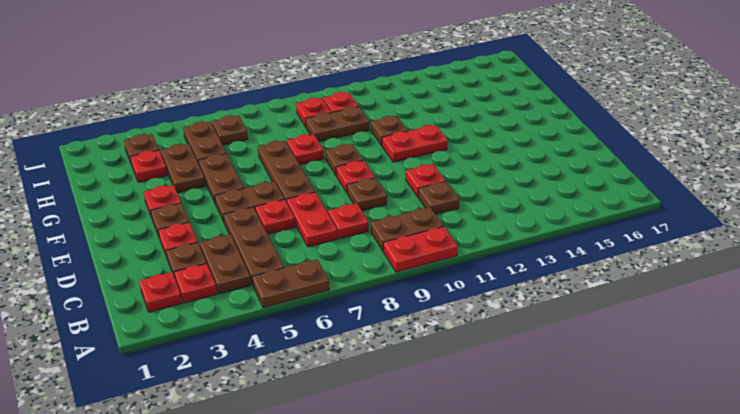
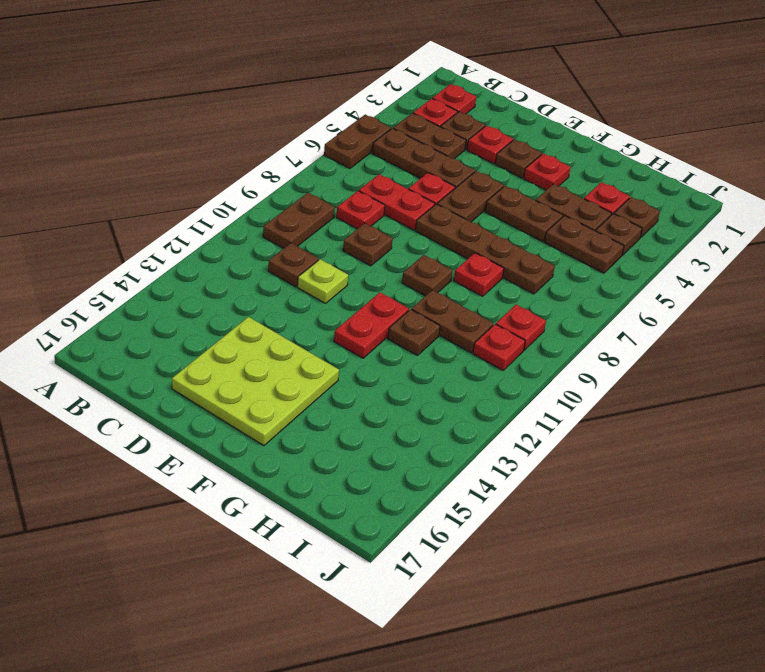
red plate A9:A10 level 1 -> none
red plate D11 level 1 -> lime plate D11 level 1
none -> lime plate D14:F16 level 1
brown plate E7:G7 level 1 -> brown plate E7:H7 level 1
red plate E9 level 1 -> none
brown plate H9:H10 level 1 -> brown plate G10:H10 level 1
brown plate I6 level 1 -> brown plate I4 level 1

